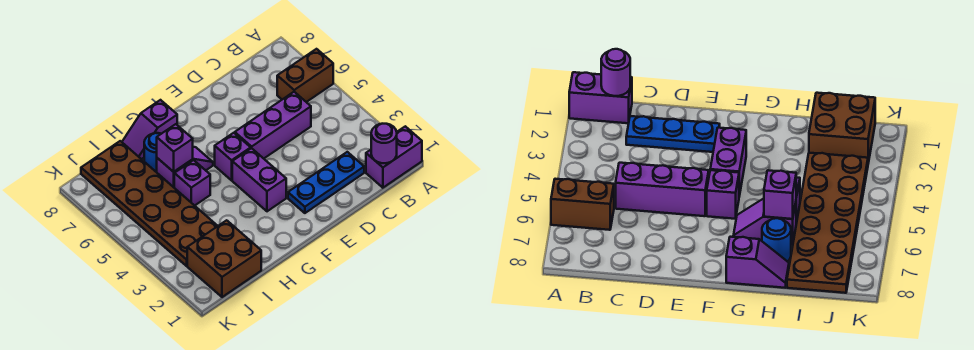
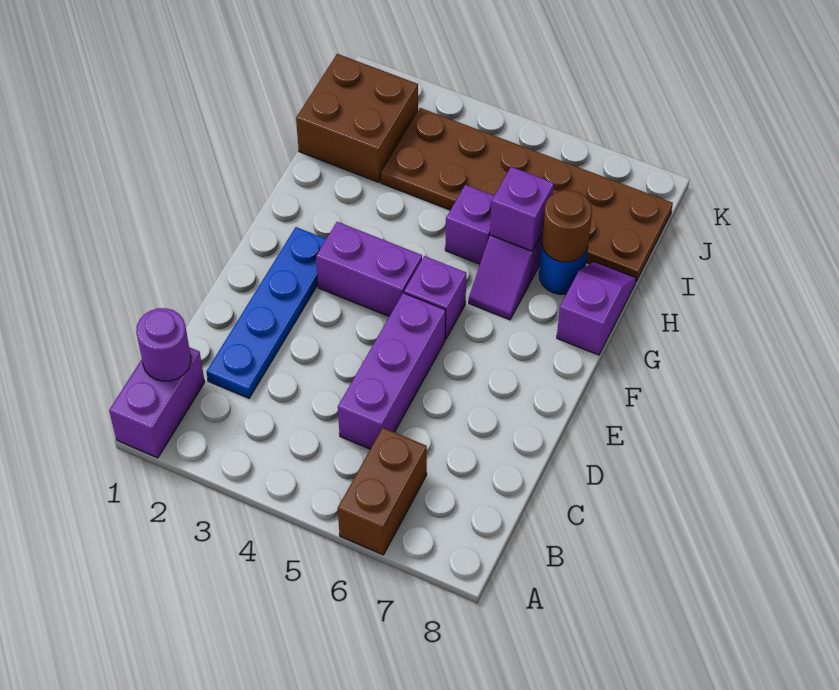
blue plate C2:E2 level 1 -> blue plate C2:F2 level 1
none -> brown round brick H7 level 2

